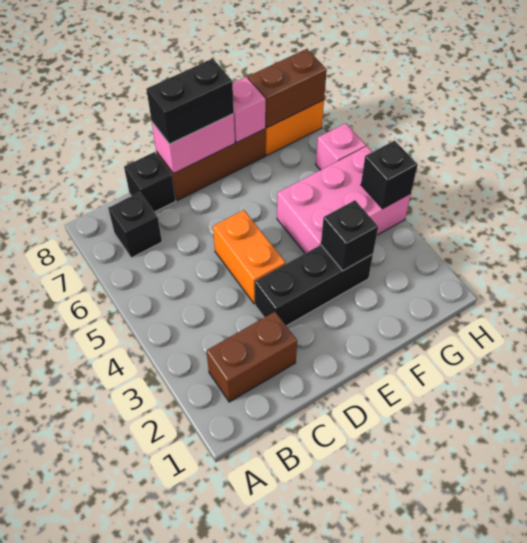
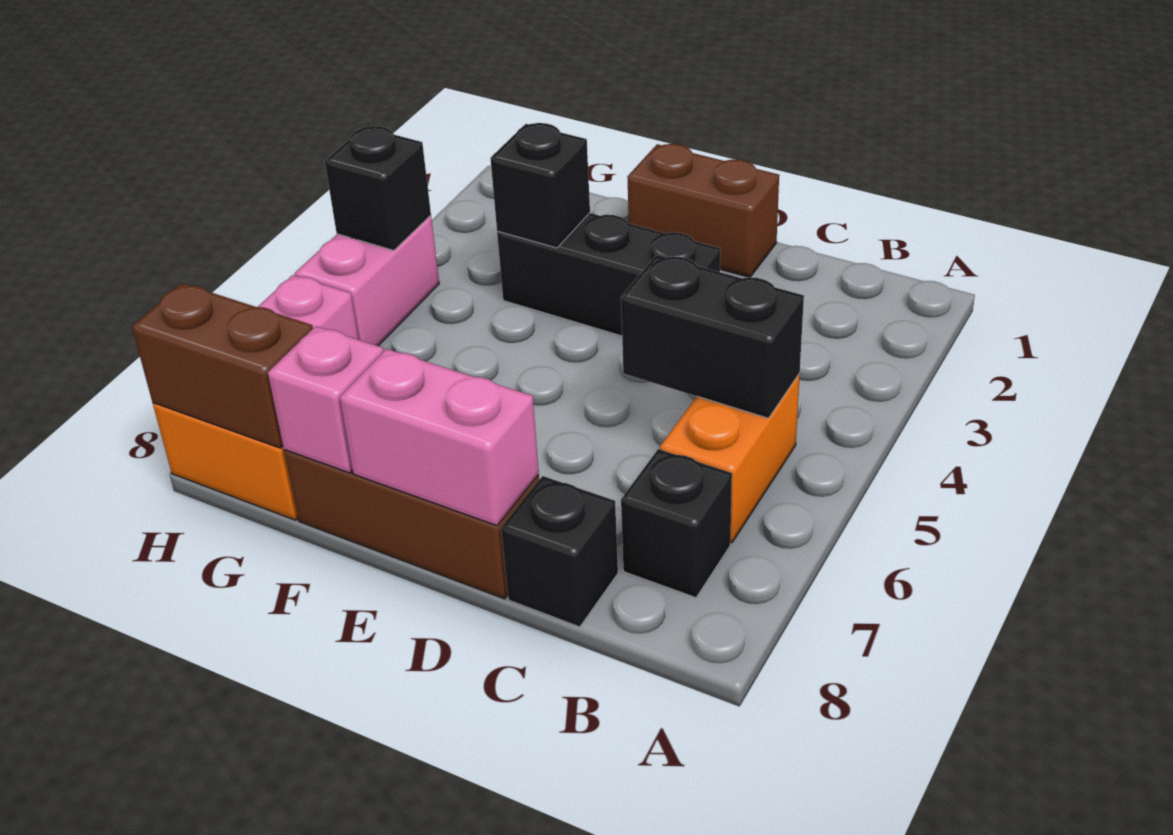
brown brick B2:C2 level 1 -> brown brick D1:E1 level 1
orange brick D4:D5 level 1 -> orange brick B5:B6 level 1
black brick D8:E8 level 3 -> black brick B5:C5 level 2
pink brick F4:H5 level 1 -> pink brick H4:H5 level 1

